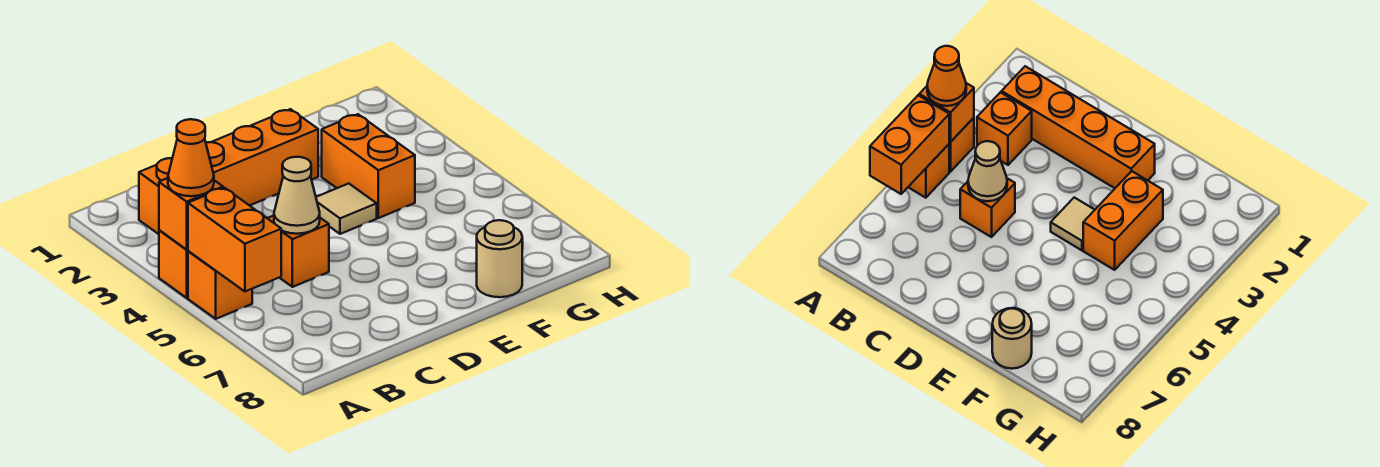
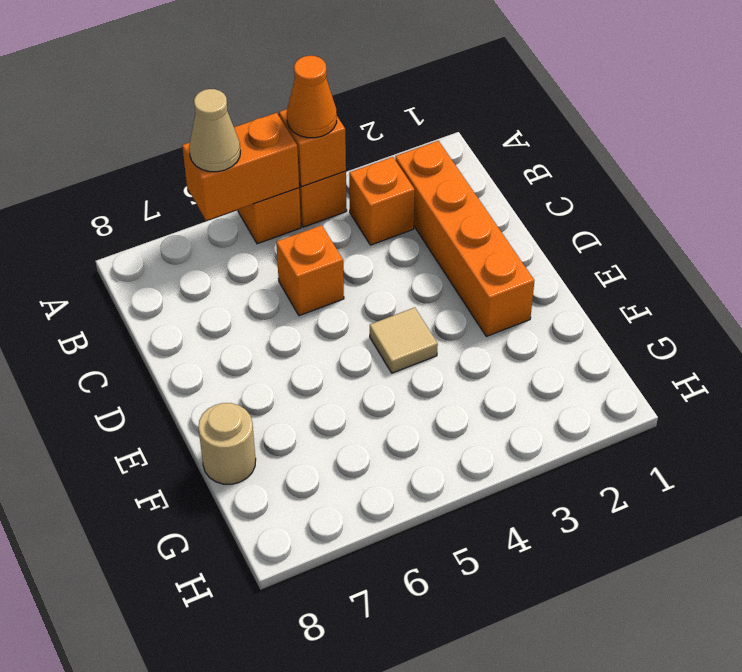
tan cone C5 level 2 -> tan cone A6 level 3
orange brick F3:F4 level 1 -> none

